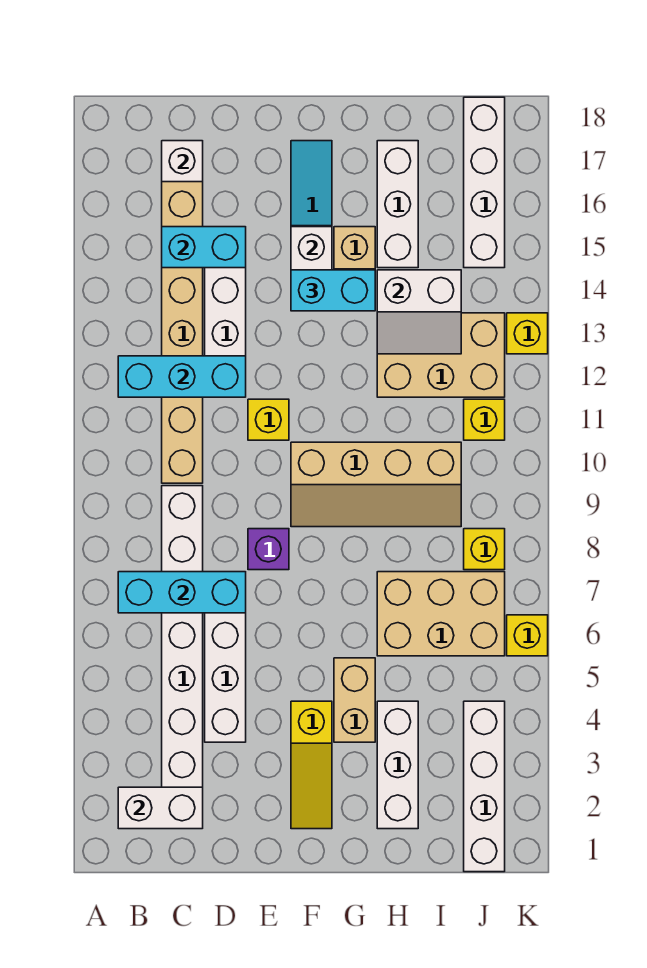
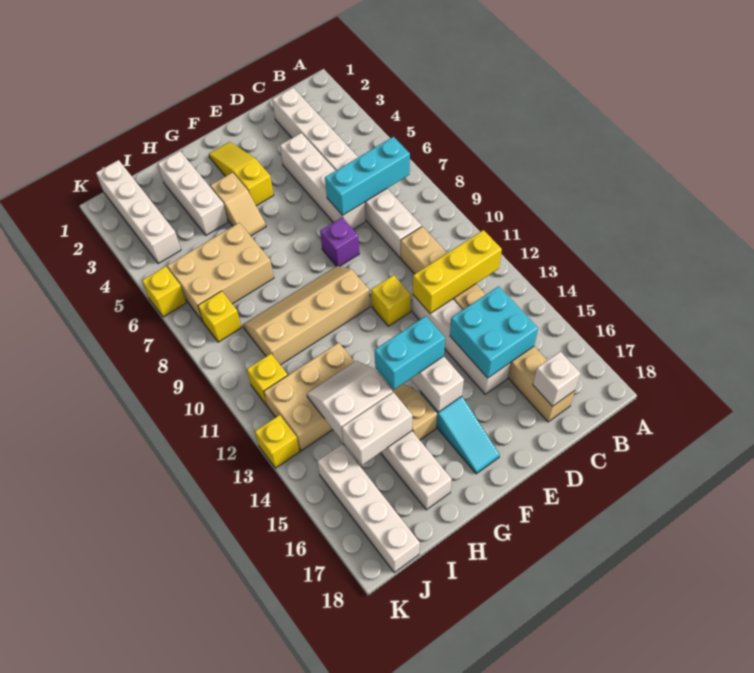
white brick B2:C2 level 2 -> white brick H15:I15 level 2
cyan brick B12:D12 level 2 -> yellow brick B12:D12 level 2
cyan brick C15:D15 level 2 -> cyan brick C14:D15 level 2
tan brick G4:G5 level 1 -> tan slope G4:G5 level 1 top 4

